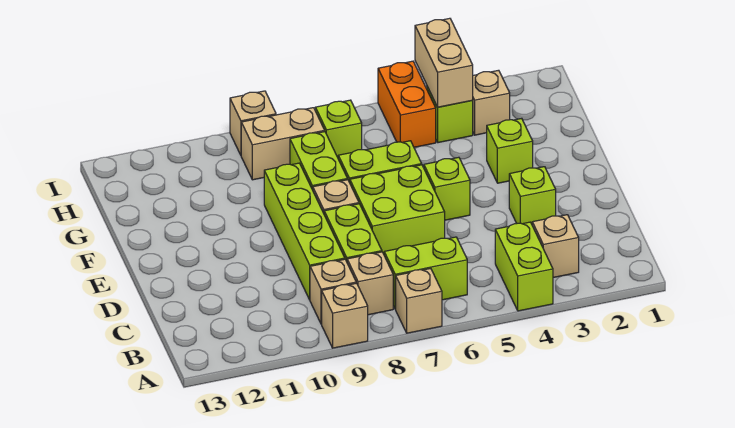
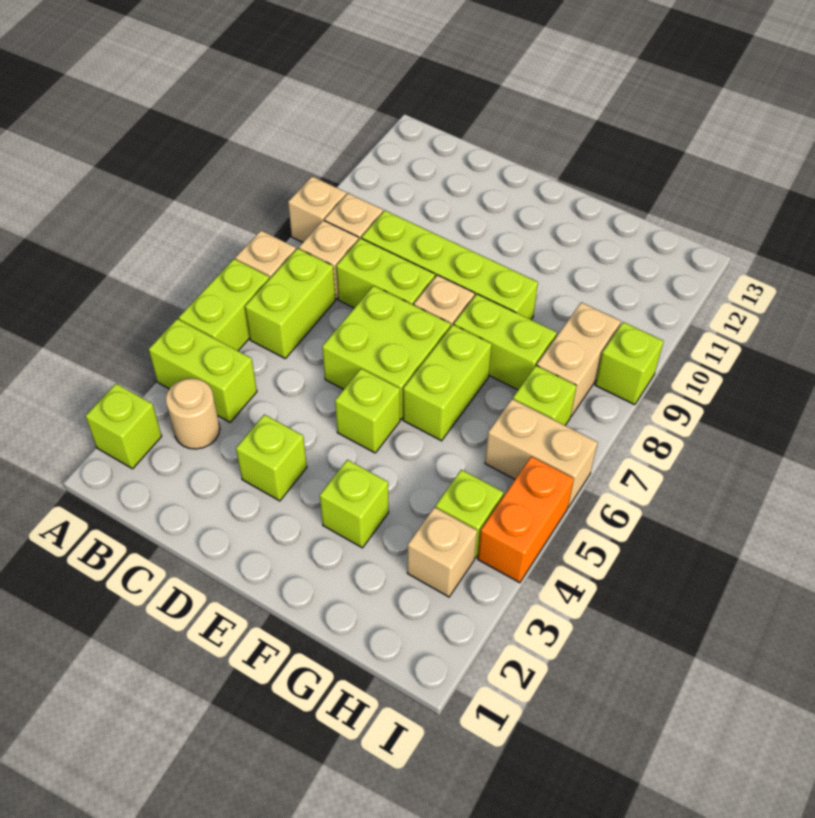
none -> lime brick A2 level 1
none -> lime brick A5:A6 level 1
tan brick B3 level 1 -> tan round brick B3 level 1
tan brick H4:I4 level 2 -> tan brick H6:I6 level 1
orange brick H5:I5 level 1 -> orange brick I4:I5 level 1
tan brick I9 level 1 -> lime brick I9 level 1

